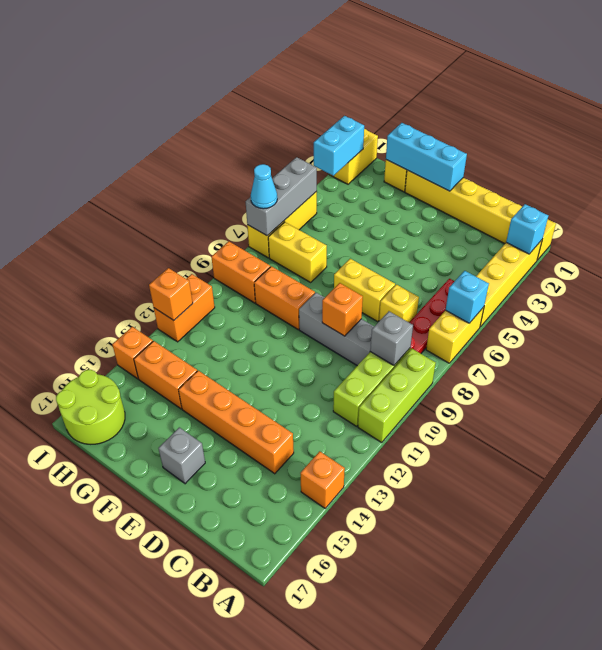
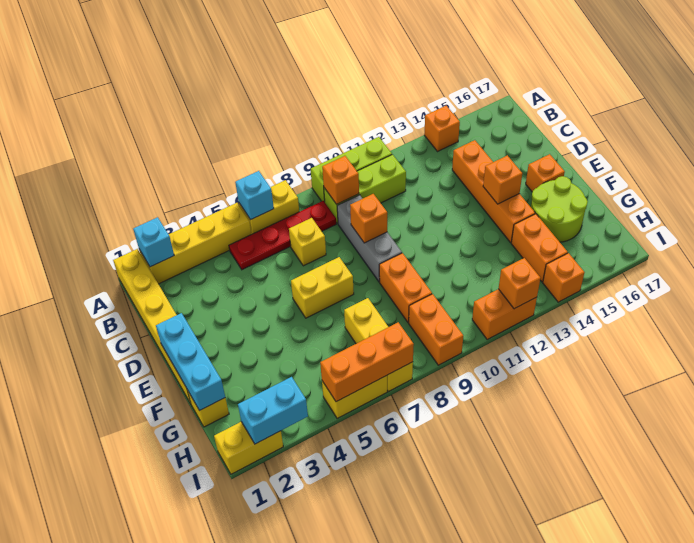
grey brick B9 level 2 -> orange brick B9 level 2
yellow brick D7:E7 level 1 -> yellow brick E6:E7 level 1
none -> orange brick E14 level 2
grey brick E16 level 1 -> orange brick E16 level 1
lime round brick H16:I17 level 1 -> lime round brick F15:G16 level 1
grey brick I5:I7 level 2 -> orange brick I5:I7 level 2
cyan cone I7 level 3 -> none

